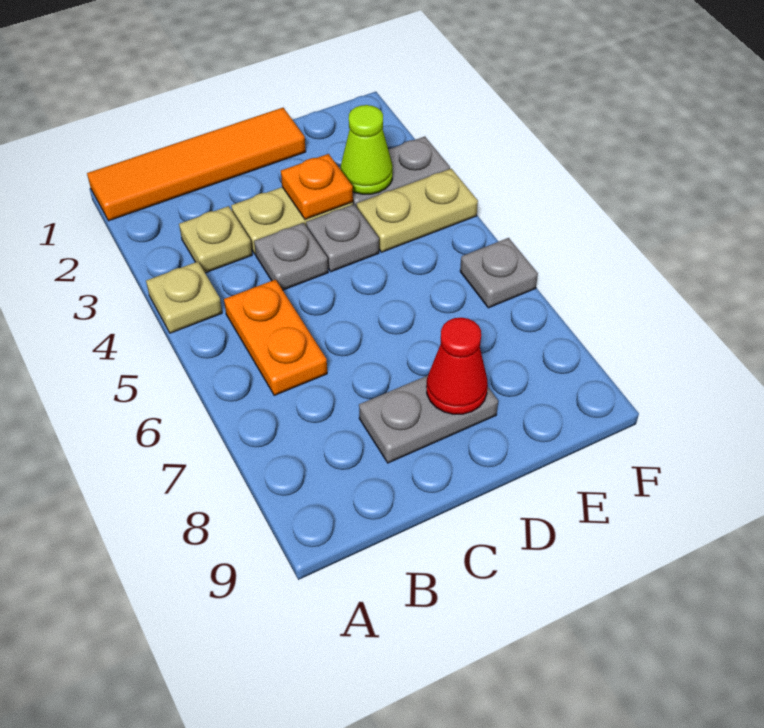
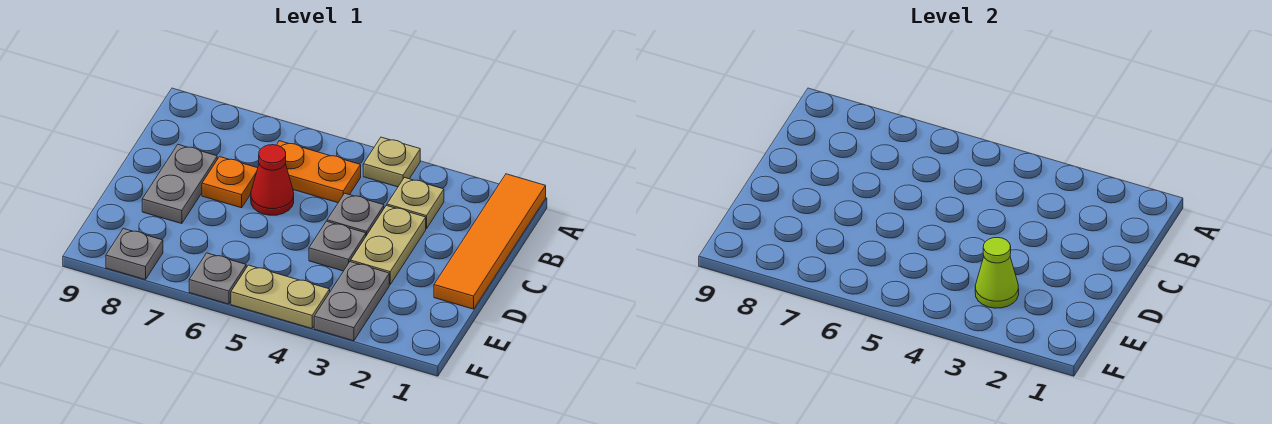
orange plate D3 level 2 -> orange plate C7 level 1
red cone D8 level 2 -> red cone C6 level 1
tan plate E4:F4 level 1 -> tan plate F4:F5 level 1
none -> grey plate F8 level 1

